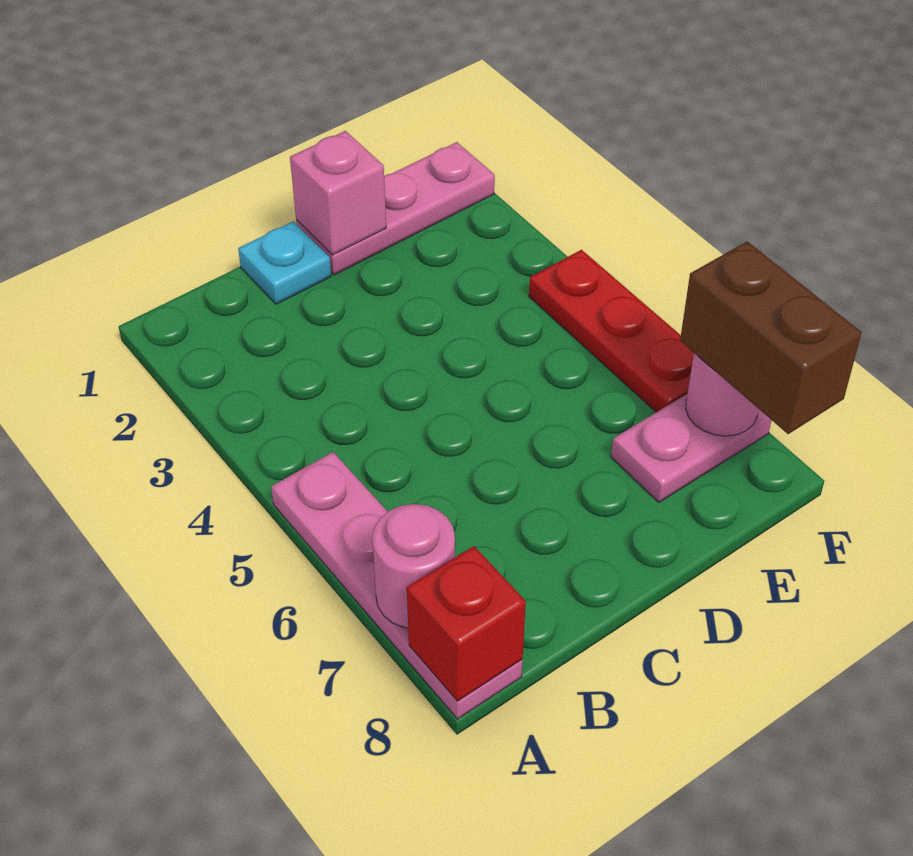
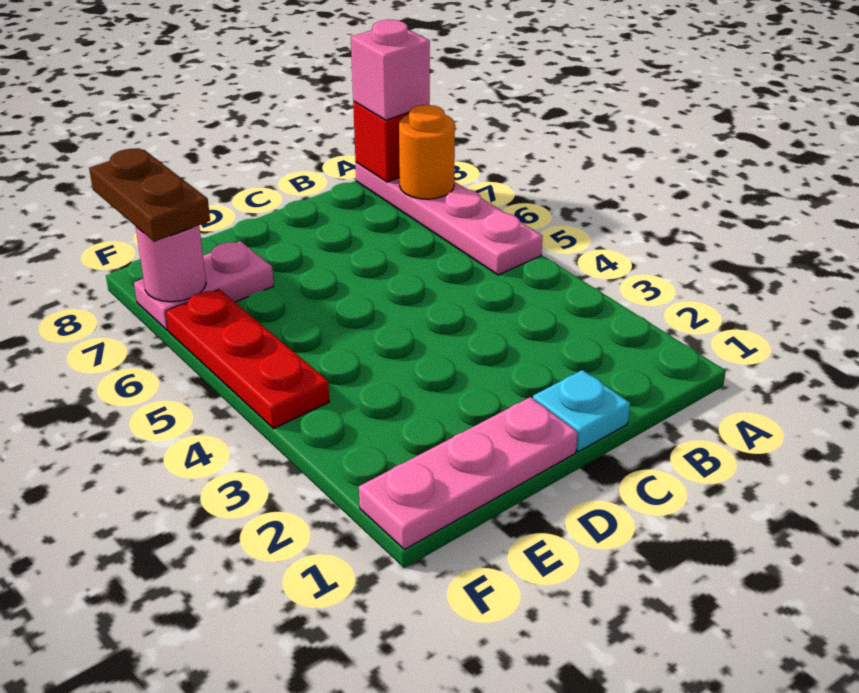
pink round brick A7 level 2 -> orange round brick A7 level 2
pink brick D1 level 2 -> pink brick A8 level 3
brown brick F7:F8 level 3 -> brown plate F7:F8 level 3

